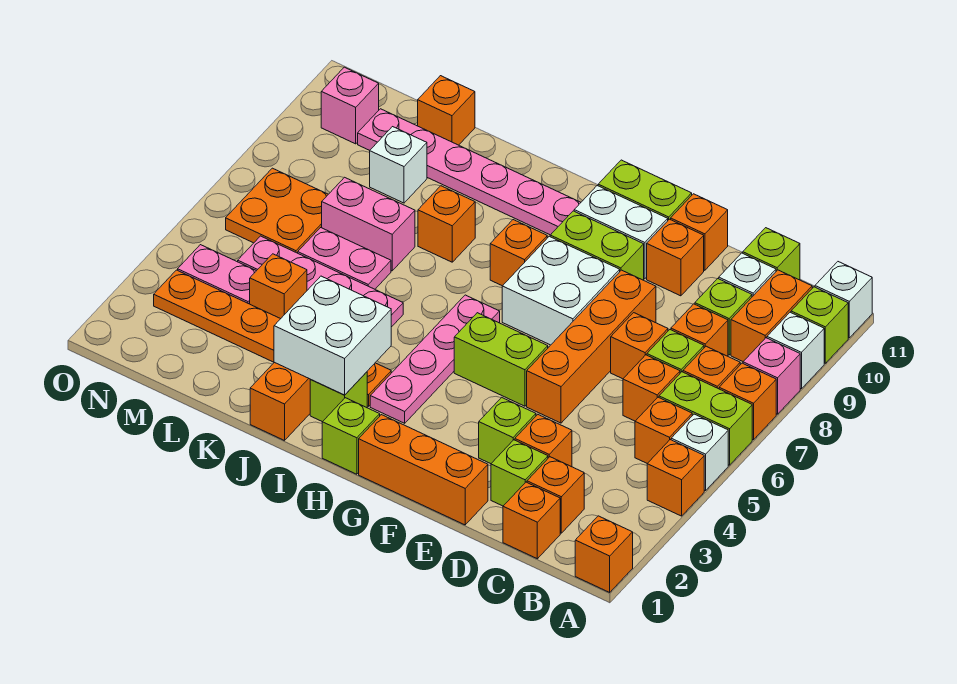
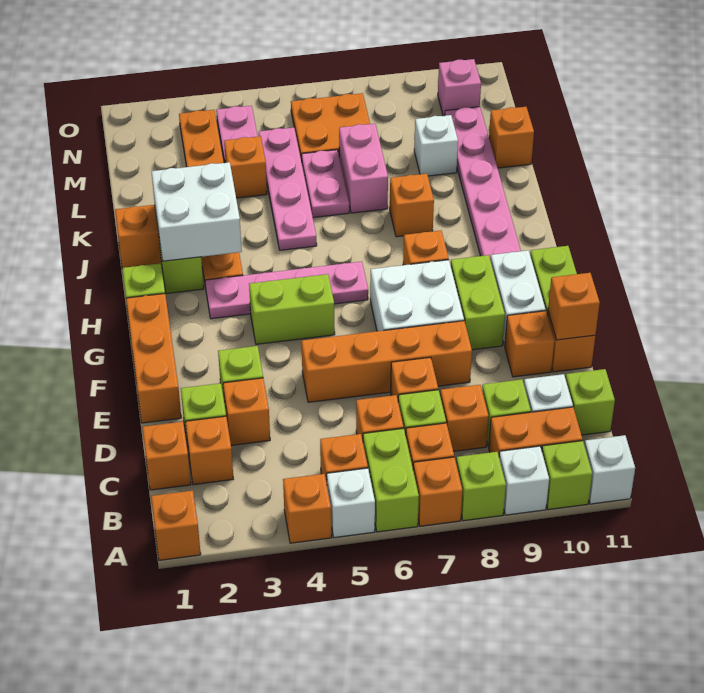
pink brick A8 level 1 -> lime brick A8 level 1
none -> orange brick E11 level 2
lime brick F5:G5 level 1 -> lime brick G4:G5 level 1

